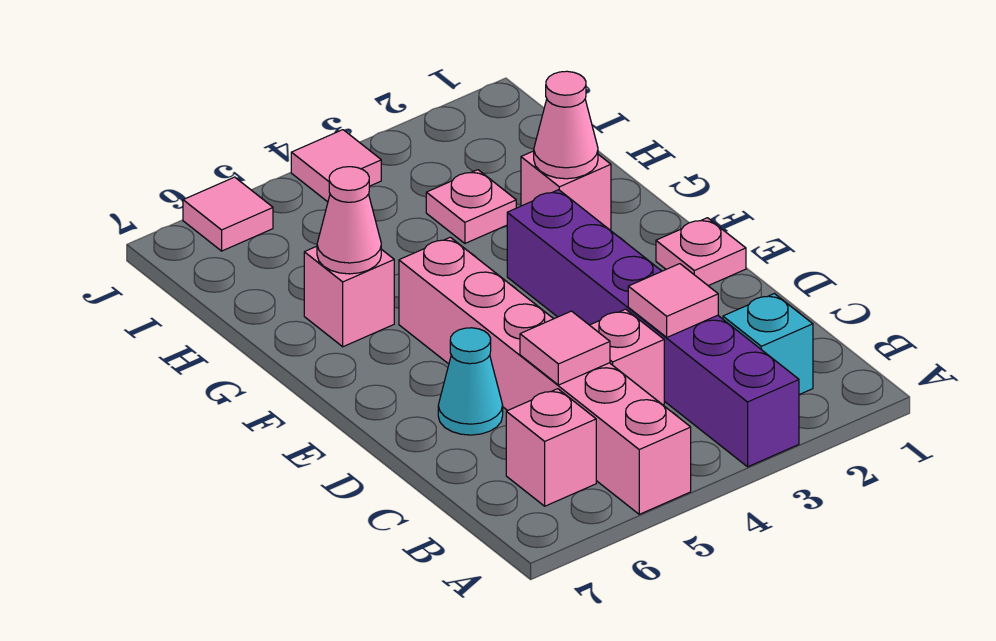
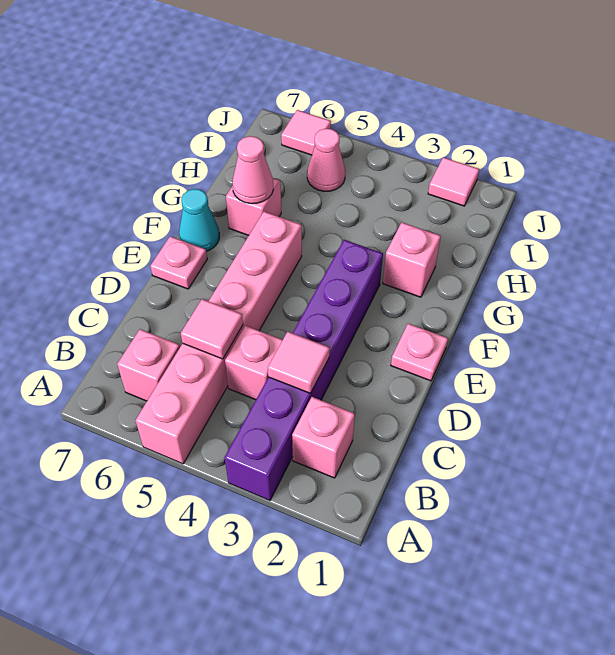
cyan brick B2 level 1 -> pink brick B2 level 1
cyan cone D6 level 1 -> cyan cone F7 level 1
pink cone G2 level 2 -> pink cone I5 level 1
pink plate H3 level 1 -> pink plate E7 level 1
pink tile J4 level 1 -> pink tile J2 level 1

